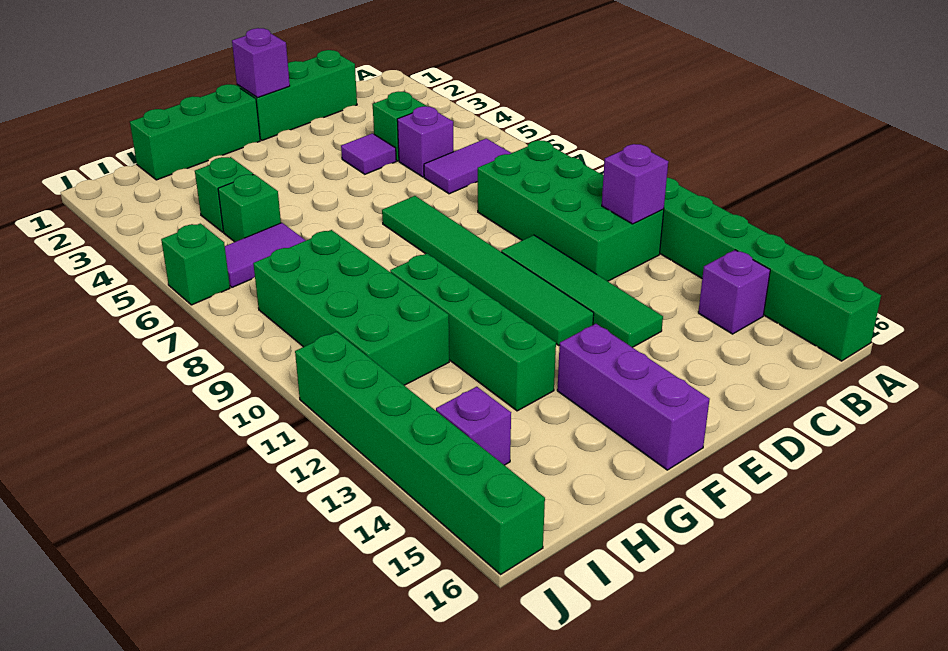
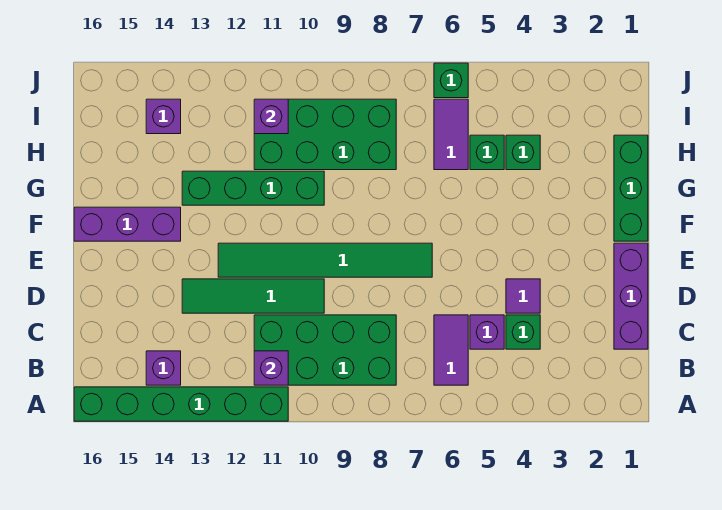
green brick C1:E1 level 1 -> purple brick C1:E1 level 1
purple brick E1 level 2 -> purple brick I11 level 2
green brick J11:J16 level 1 -> none

